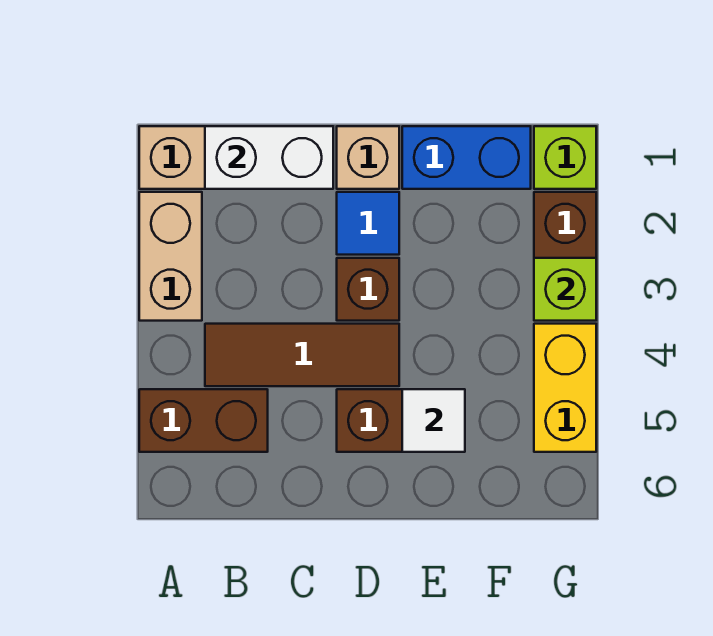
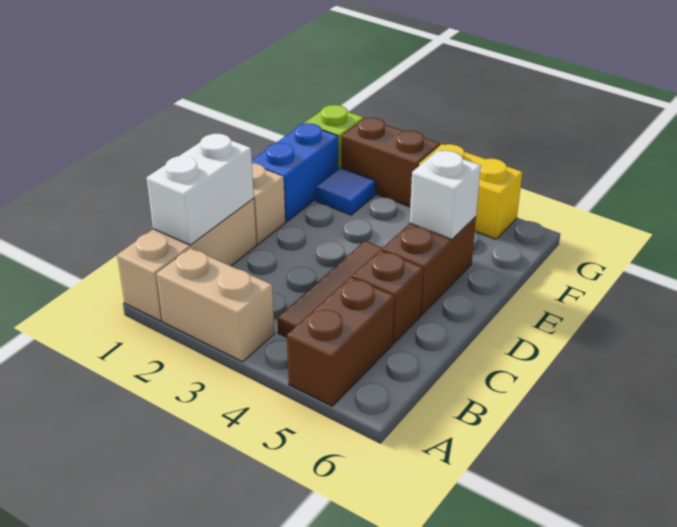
blue tile D2 level 1 -> blue tile F2 level 1
brown brick D3 level 1 -> brown brick C5 level 1
white tile E5 level 2 -> white brick E5 level 2
lime brick G3 level 2 -> none

